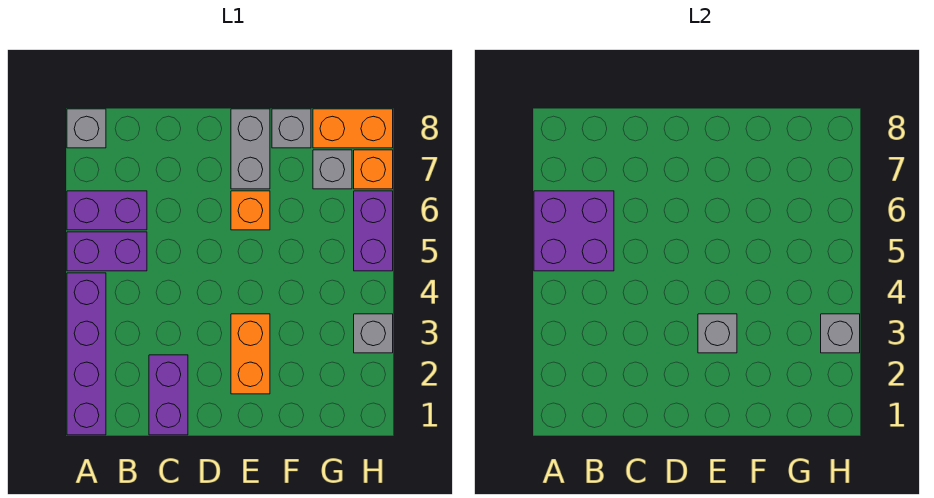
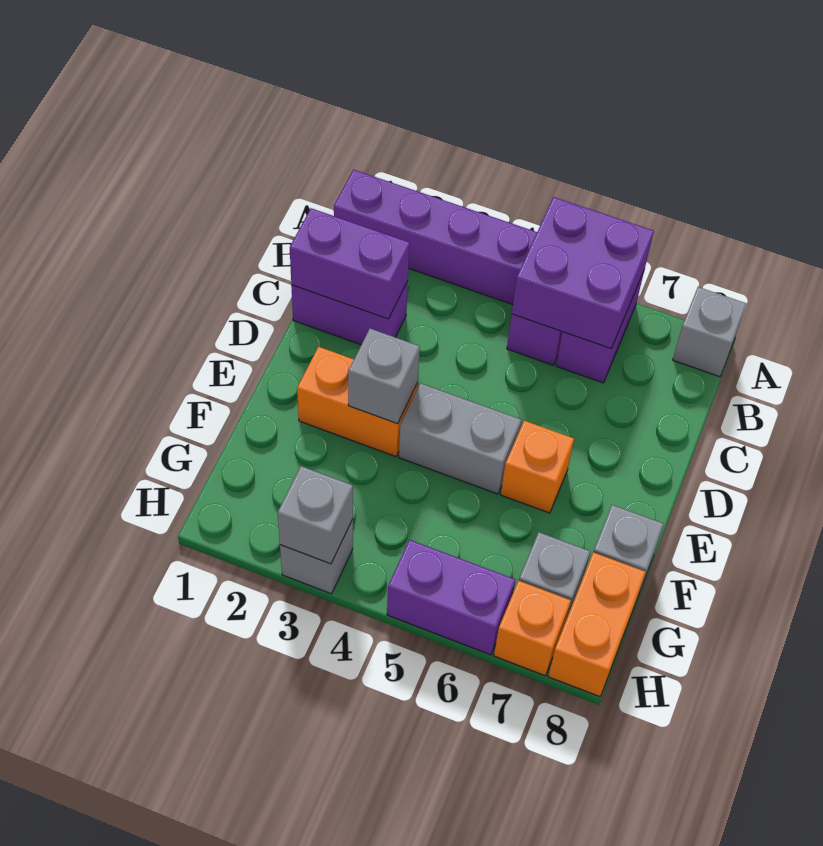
none -> purple brick C1:C2 level 2
grey brick E7:E8 level 1 -> grey brick E4:E5 level 1

